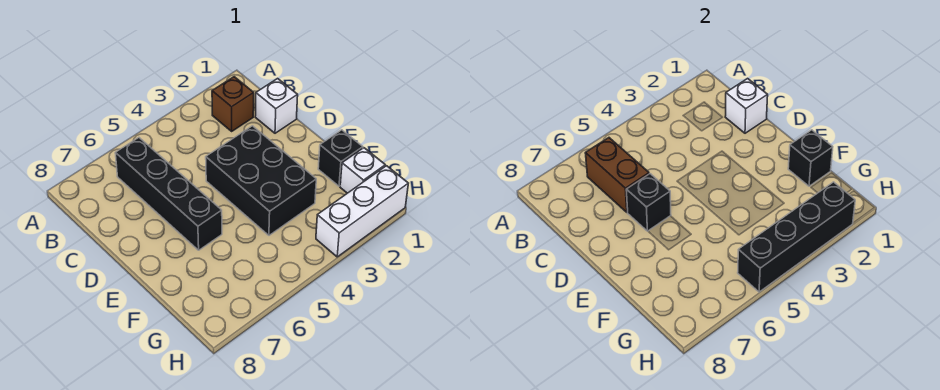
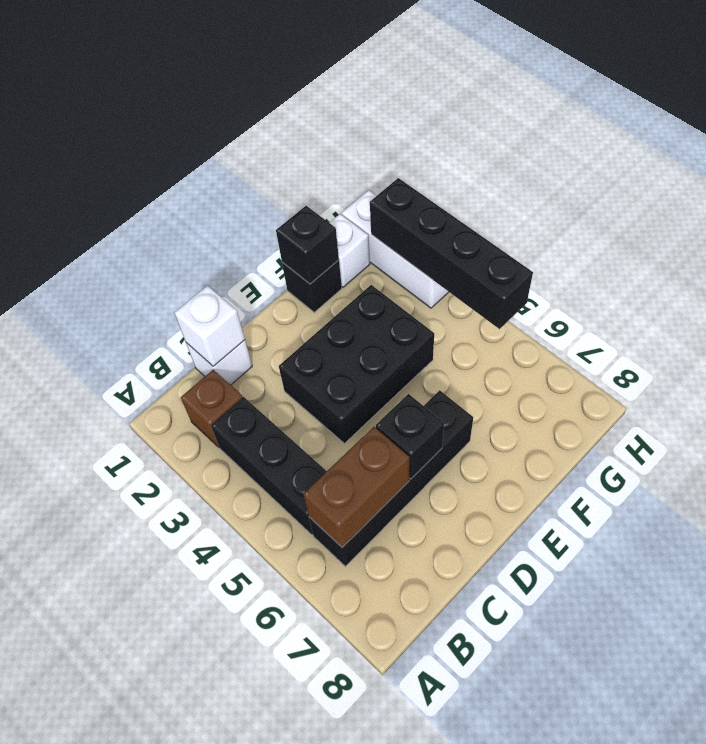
none -> black brick B3:B5 level 1

